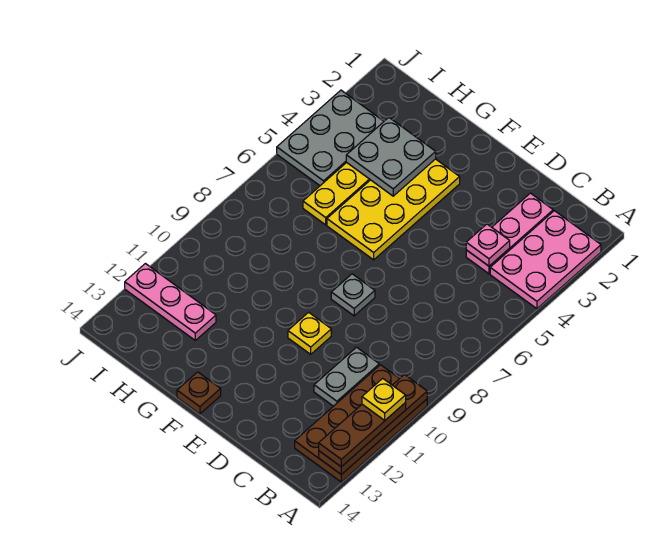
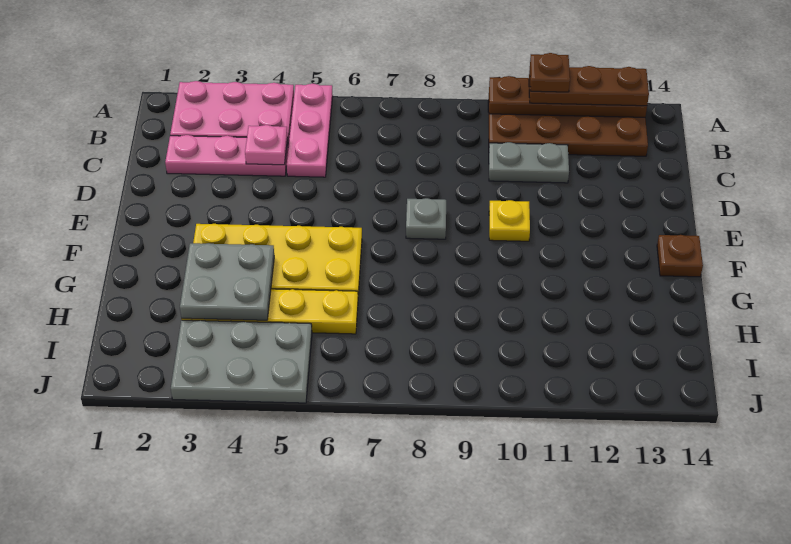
yellow plate A11 level 4 -> brown plate A11 level 4
pink plate H12:J12 level 1 -> pink plate A5:C5 level 1

